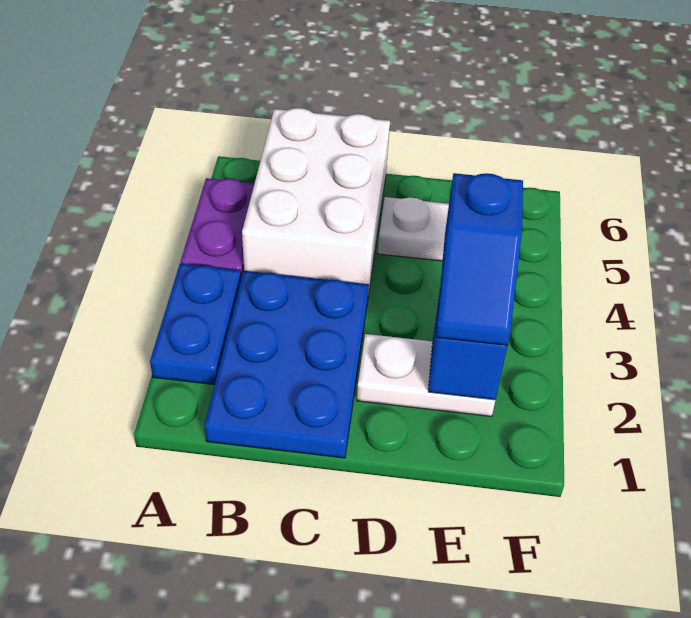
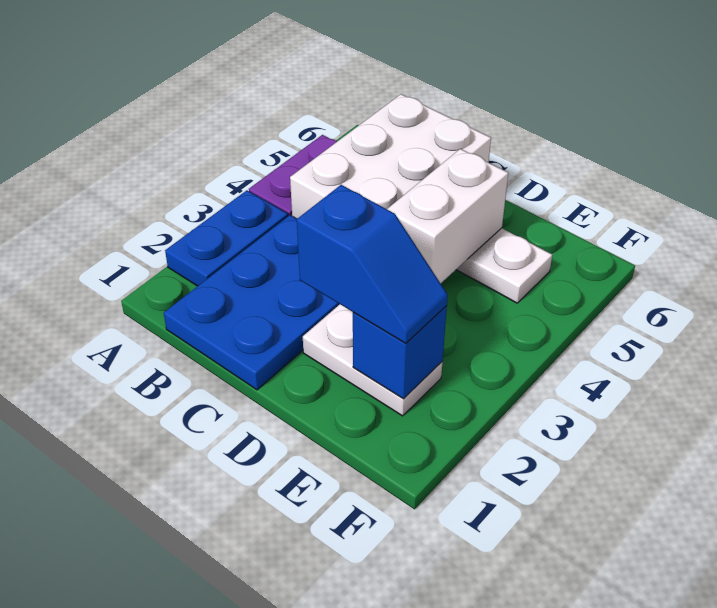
none -> white brick D4:D5 level 2
blue slope E2:E3 level 3 top 3 -> blue slope D2:E2 level 3 top D

